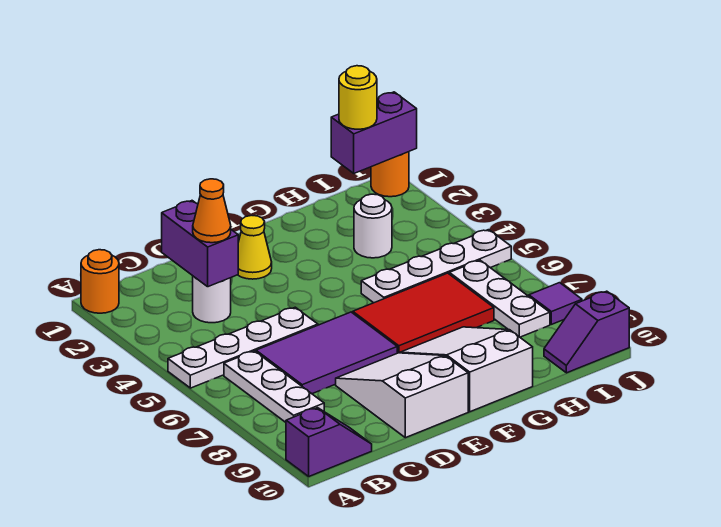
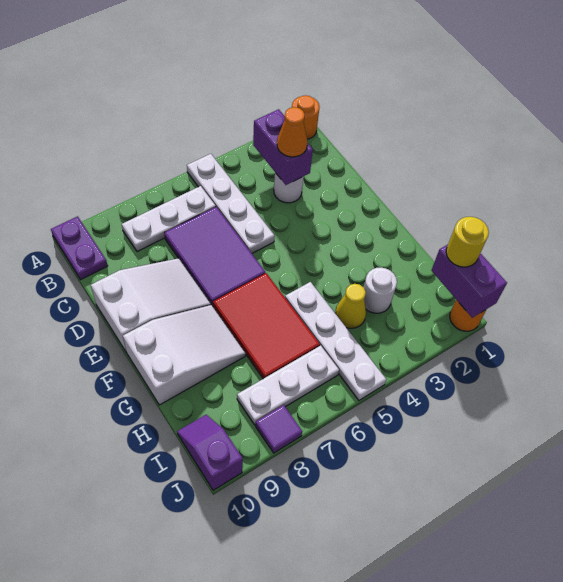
purple slope A10:B10 level 1 top A -> purple plate A10:B10 level 1
purple brick C2:C3 level 2 -> purple brick B3:C3 level 2
yellow cone E2 level 1 -> yellow cone H4 level 1

